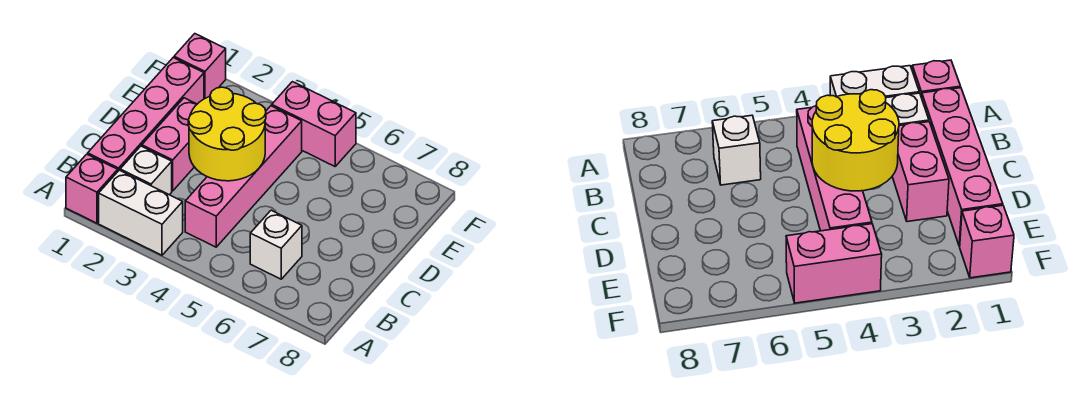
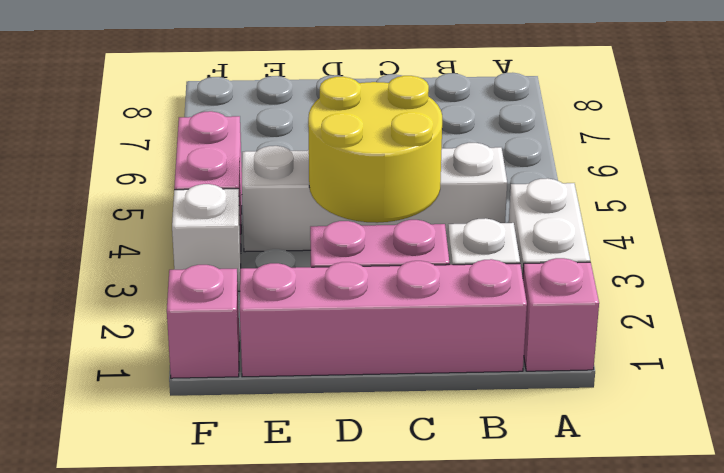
pink brick B4:E4 level 1 -> white brick B4:E4 level 1
white brick B6 level 1 -> white brick F3 level 1

